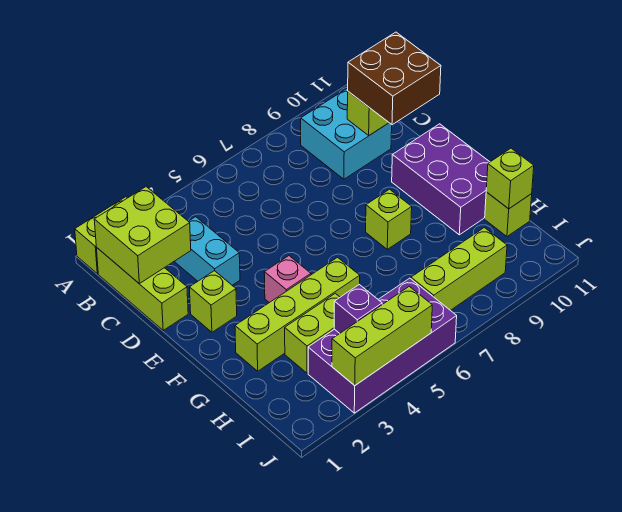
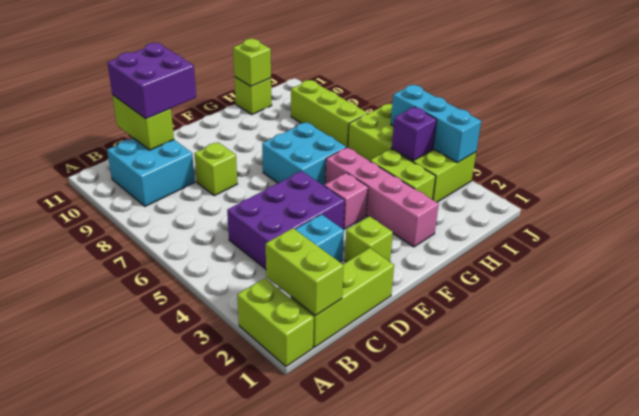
lime brick B1:C2 level 2 -> lime brick B1:B2 level 2
brown brick C10:D11 level 3 -> purple brick C10:D11 level 3
purple brick E10:G11 level 1 -> purple brick C4:E5 level 1
none -> cyan brick F6:G7 level 1
lime brick F8 level 1 -> lime brick D8 level 1
lime brick G2:G5 level 1 -> pink brick G2:G5 level 1
purple brick I3:J6 level 1 -> lime brick I3:J6 level 1
lime brick J3:J5 level 2 -> cyan brick J3:J5 level 2

